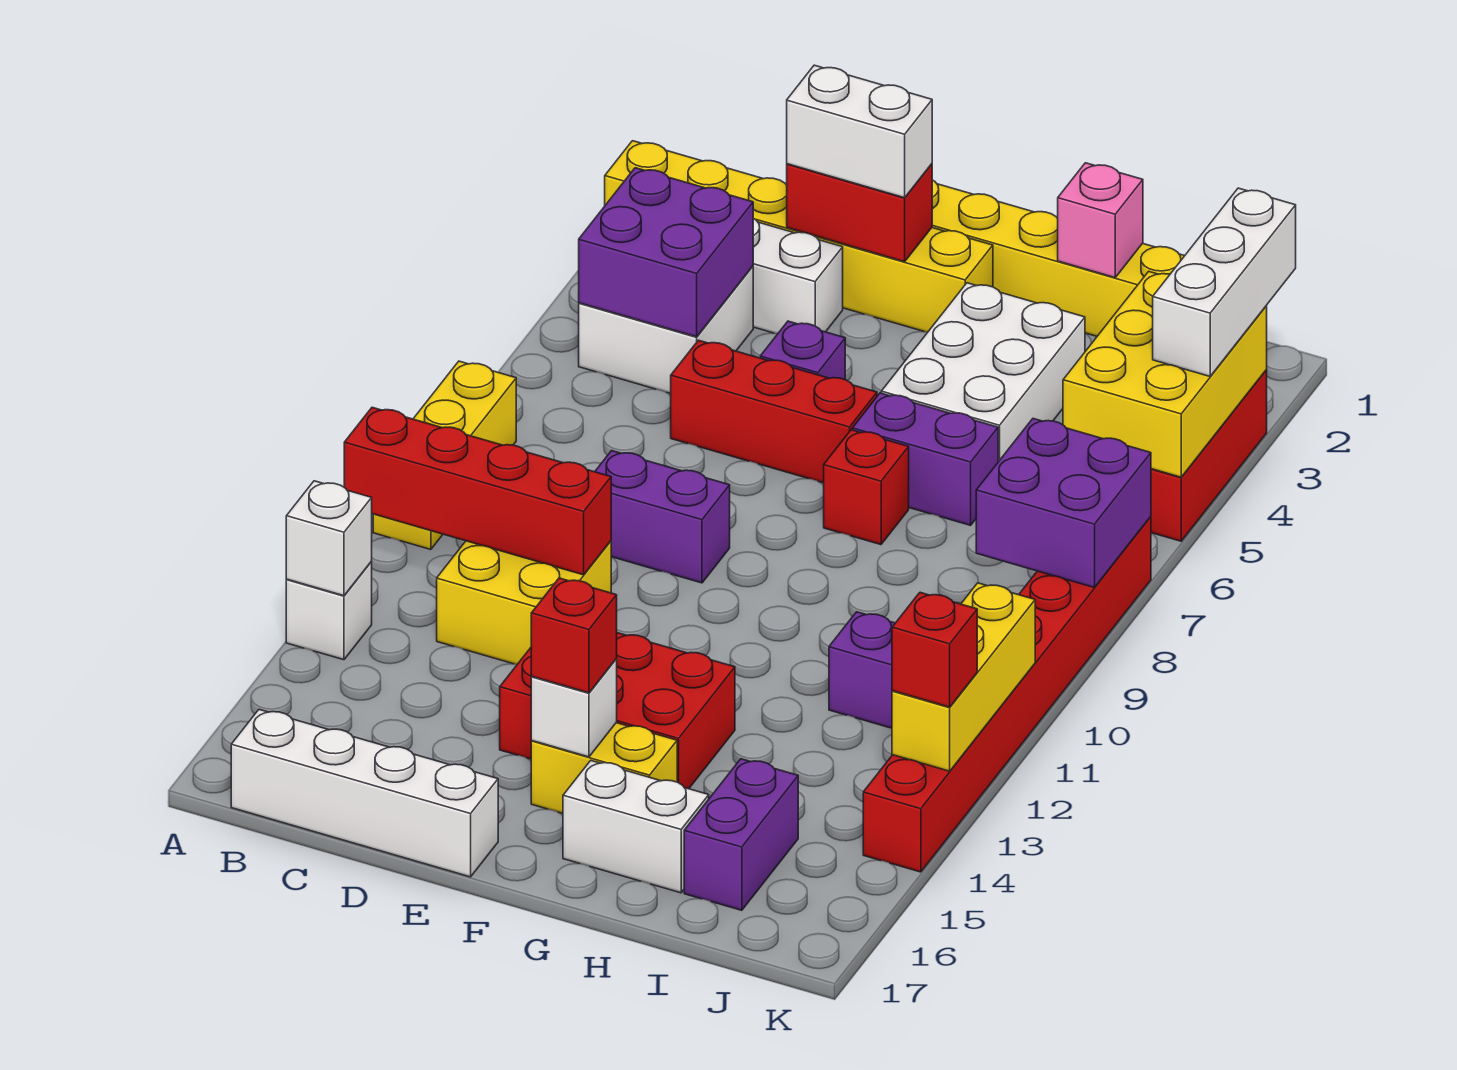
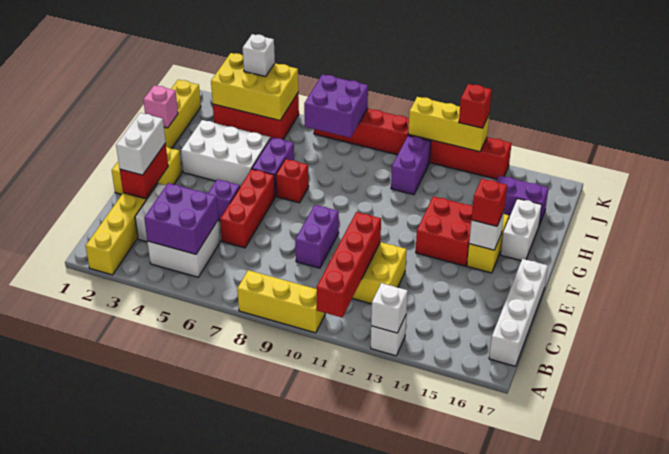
red brick E13:G14 level 1 -> red brick F13:G14 level 1
white brick K2:K4 level 3 -> white brick K4 level 3

